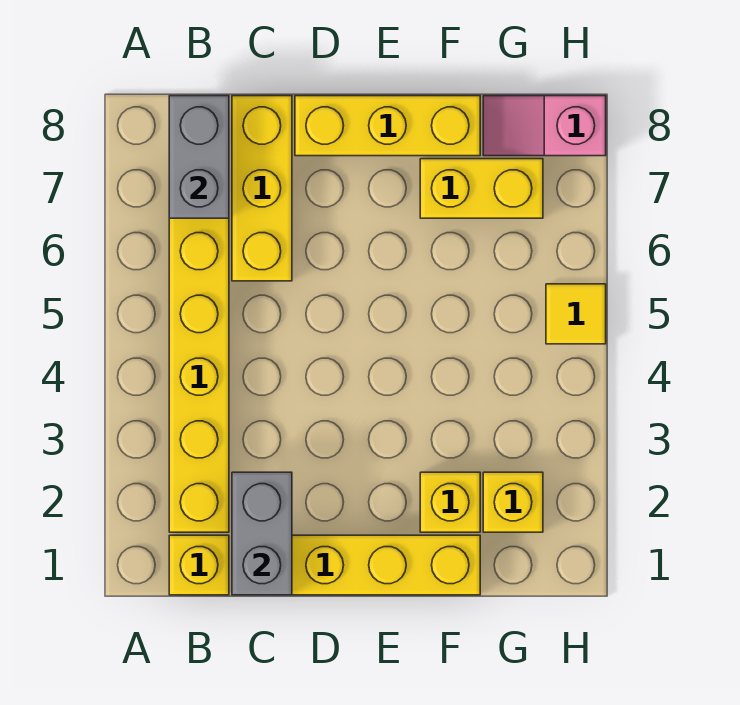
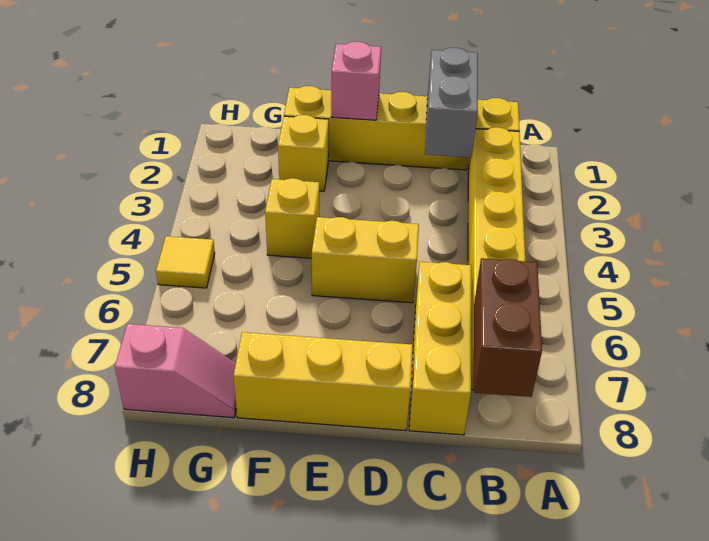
grey brick B7:B8 level 2 -> brown brick B7:B8 level 2
none -> pink brick E1 level 2
yellow brick F7:G7 level 1 -> yellow brick D5:E5 level 1
yellow brick G2 level 1 -> yellow brick F4 level 1

